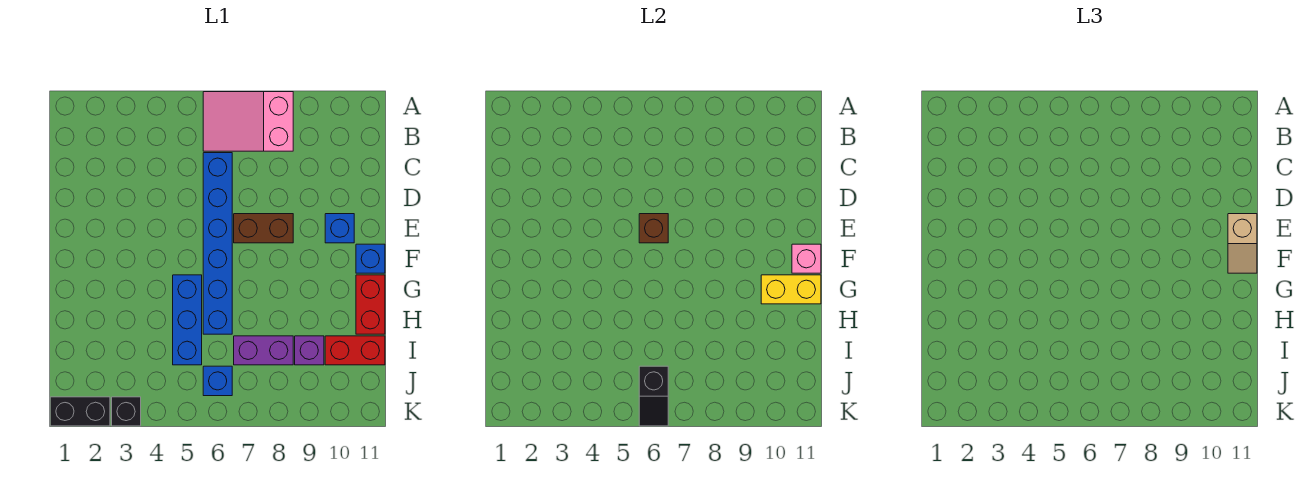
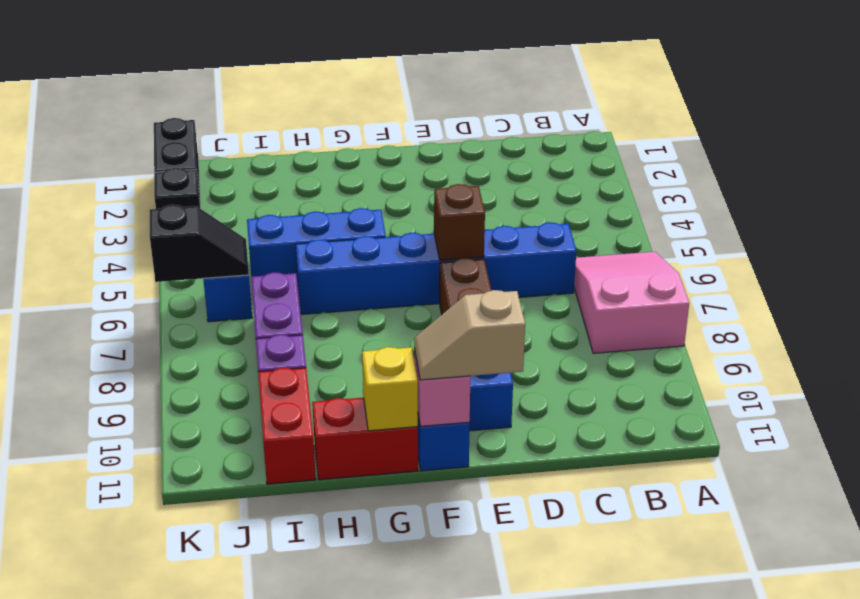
yellow brick G10:G11 level 2 -> yellow brick G11 level 2
black slope J6:K6 level 2 top J -> black slope J6:K6 level 2 top K

